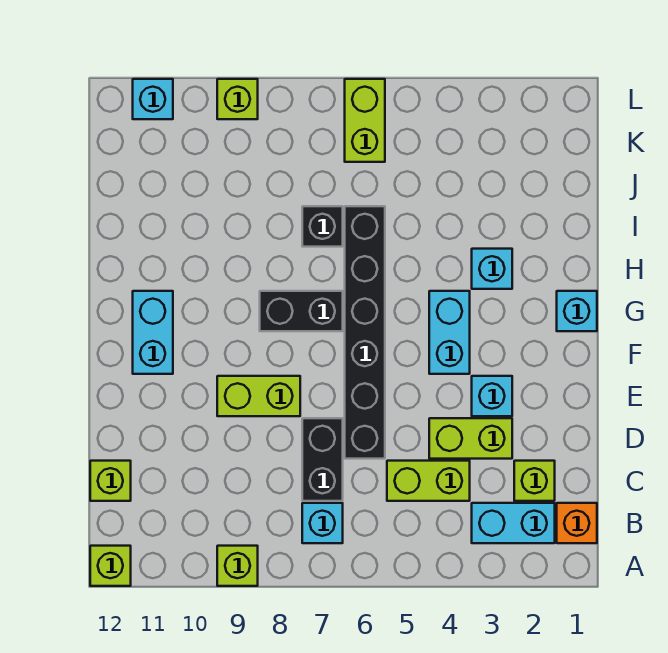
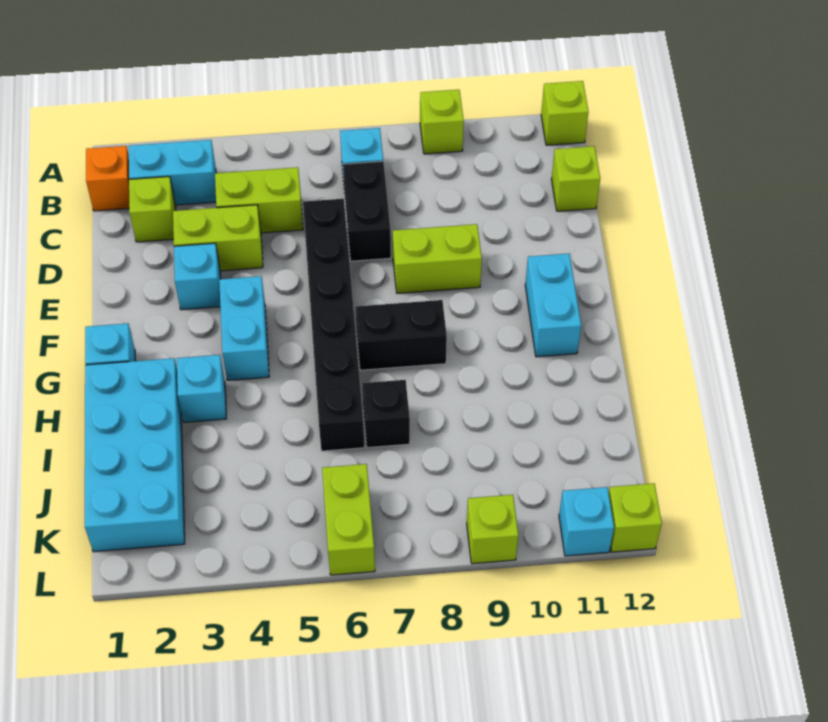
none -> cyan brick H1:K2 level 1
none -> lime brick L12 level 1

